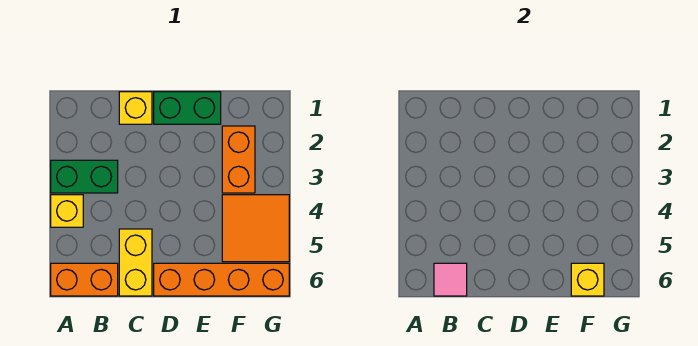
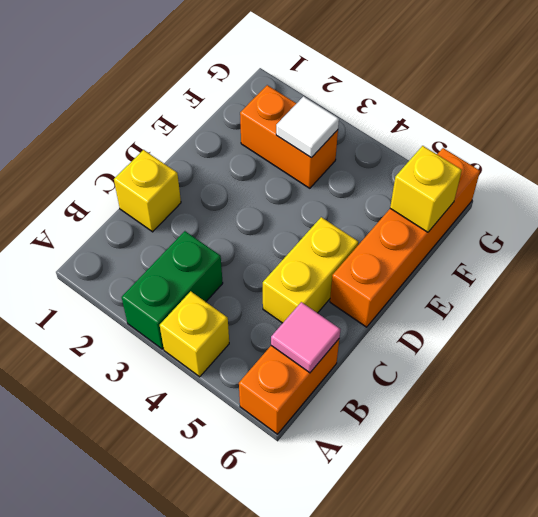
yellow brick C5:C6 level 1 -> yellow brick C5:D5 level 1
green brick D1:E1 level 1 -> none
none -> white tile F3 level 2
orange tile F4:G5 level 1 -> none

